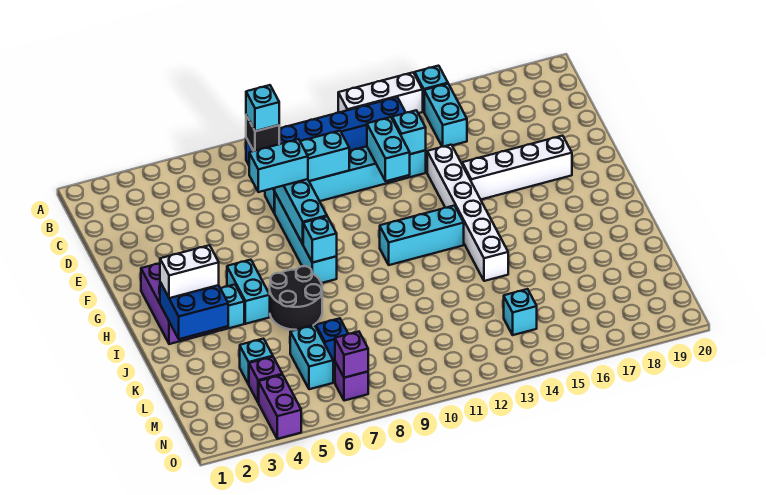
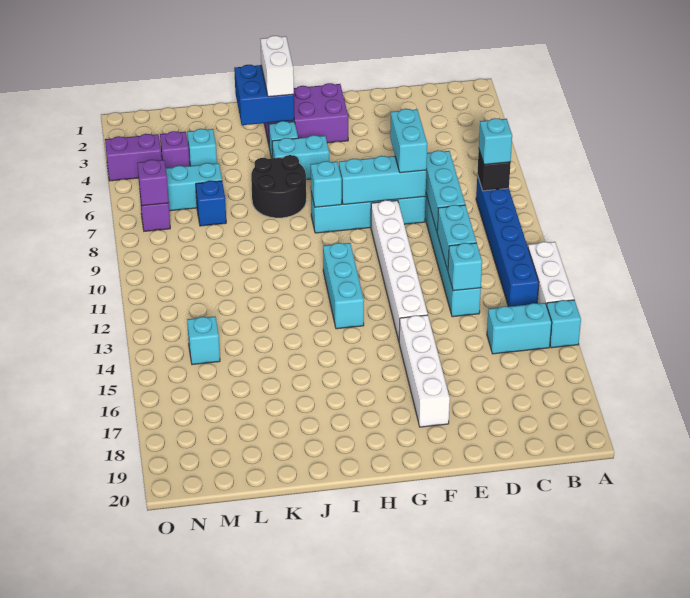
cyan brick D12:E12 level 2 -> cyan brick D11:D12 level 2
white brick E14:J14 level 1 -> white brick F9:F14 level 1

